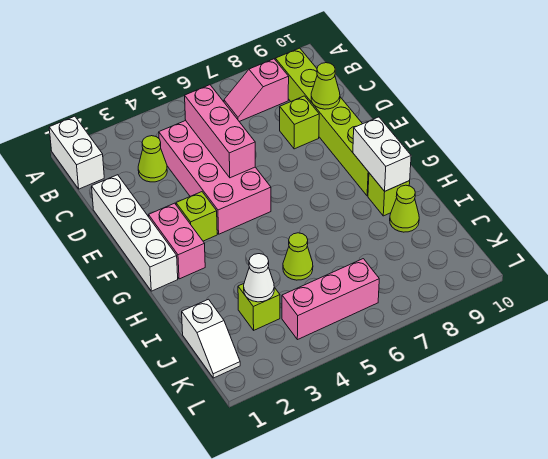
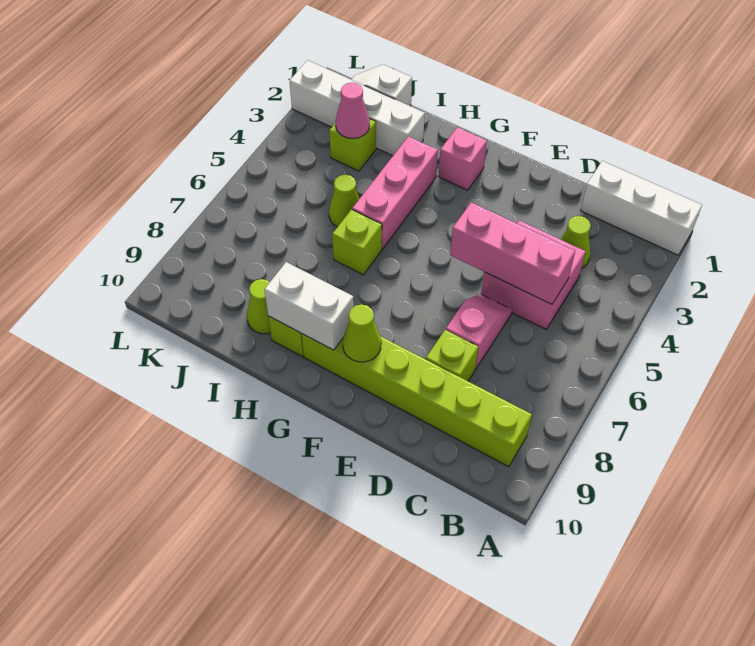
white brick A1:B1 level 1 -> white brick A1:C1 level 1
pink slope B7:B8 level 1 top 8 -> pink slope D6:D7 level 1 top 7
pink brick C4:F5 level 1 -> pink brick C4:D5 level 1
white brick D1:G1 level 1 -> white brick I2:L2 level 1
lime cone D9 level 2 -> lime cone F9 level 2
pink brick F2:G2 level 1 -> pink brick G2 level 1
lime brick F3 level 1 -> lime brick H6 level 1
white cone J3 level 2 -> pink cone J3 level 2
pink brick K4:K6 level 1 -> pink brick H3:H5 level 1

